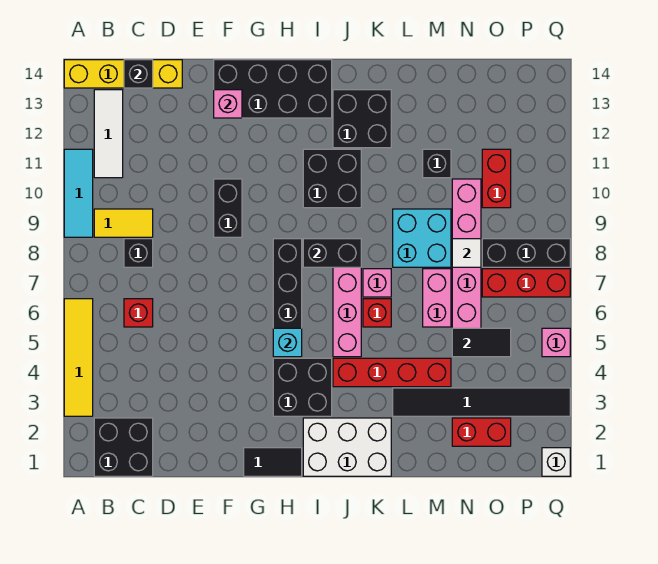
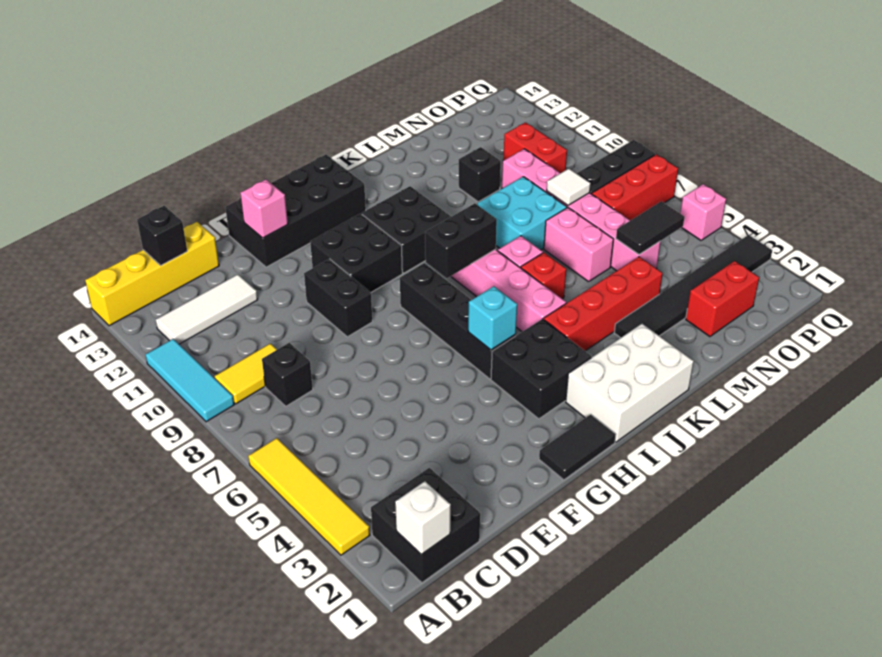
white tile B11:B13 level 1 -> white tile B12:D12 level 1
red brick C6 level 1 -> none
black brick J12:K13 level 1 -> black brick G10:H11 level 1
white brick Q1 level 1 -> white brick B1 level 2

